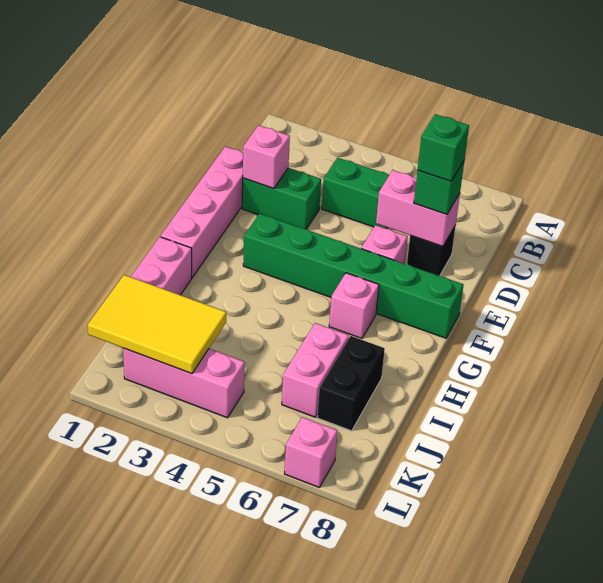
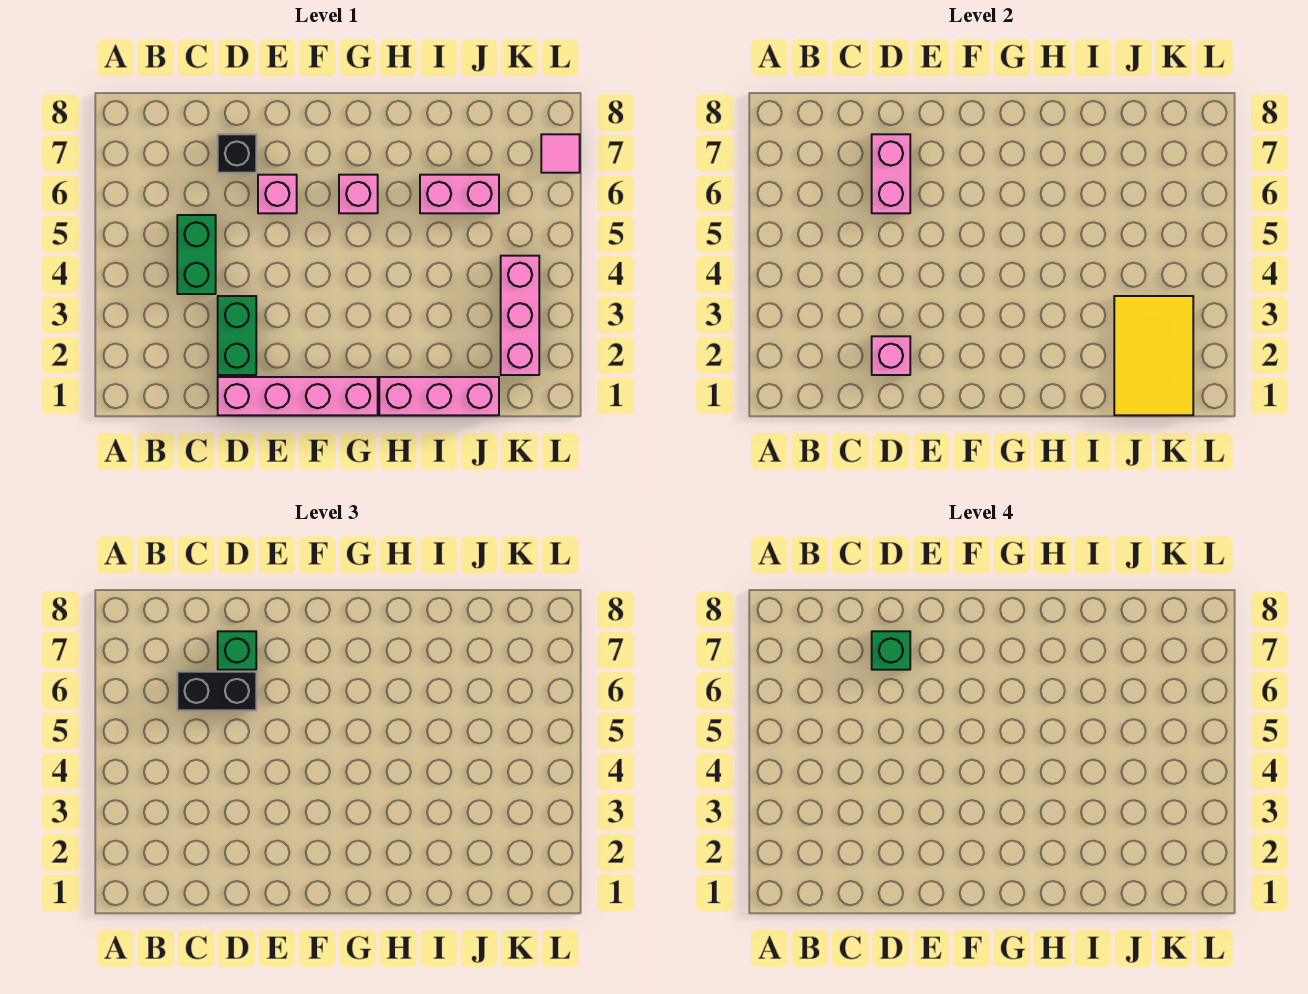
green brick F3:F8 level 1 -> none
black brick I7:J7 level 1 -> black brick C6:D6 level 3
pink brick L7 level 1 -> pink tile L7 level 1

